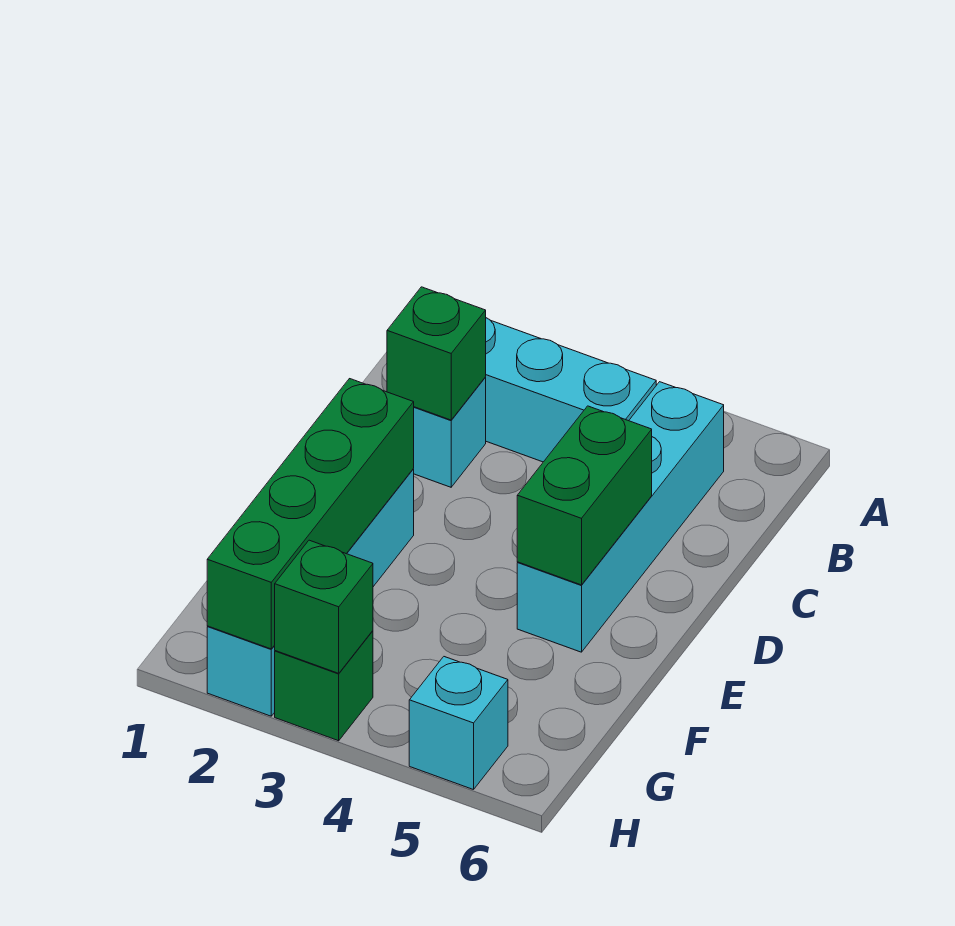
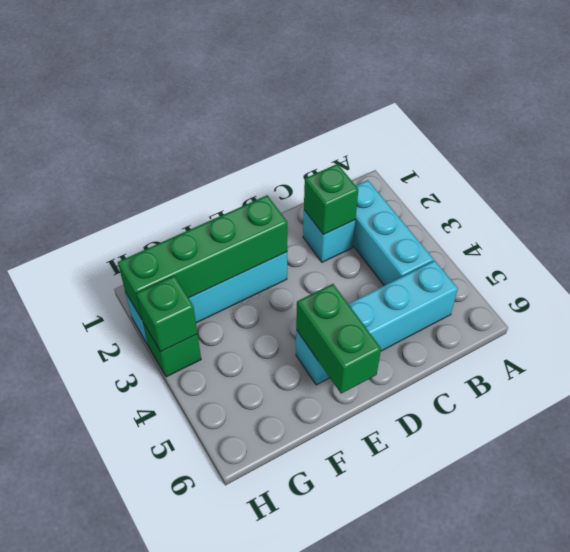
green brick D5:E5 level 2 -> green brick E5:E6 level 2
cyan brick H5 level 1 -> none

